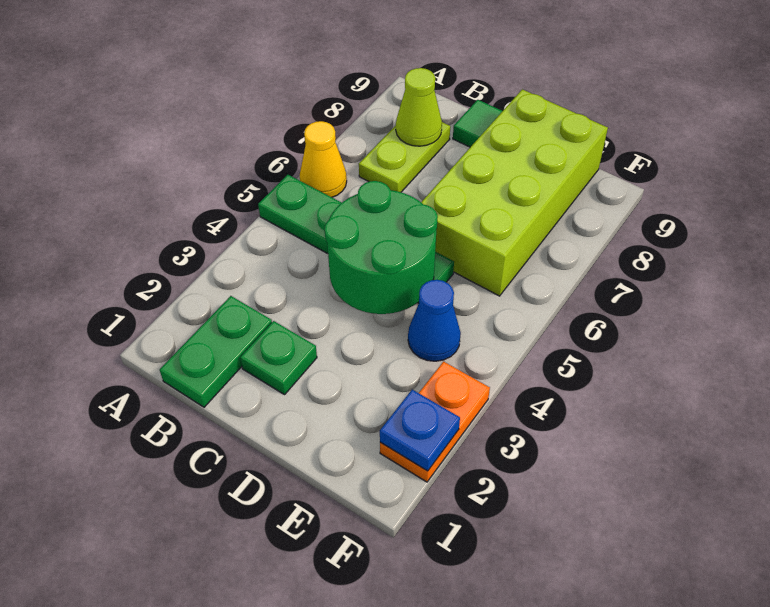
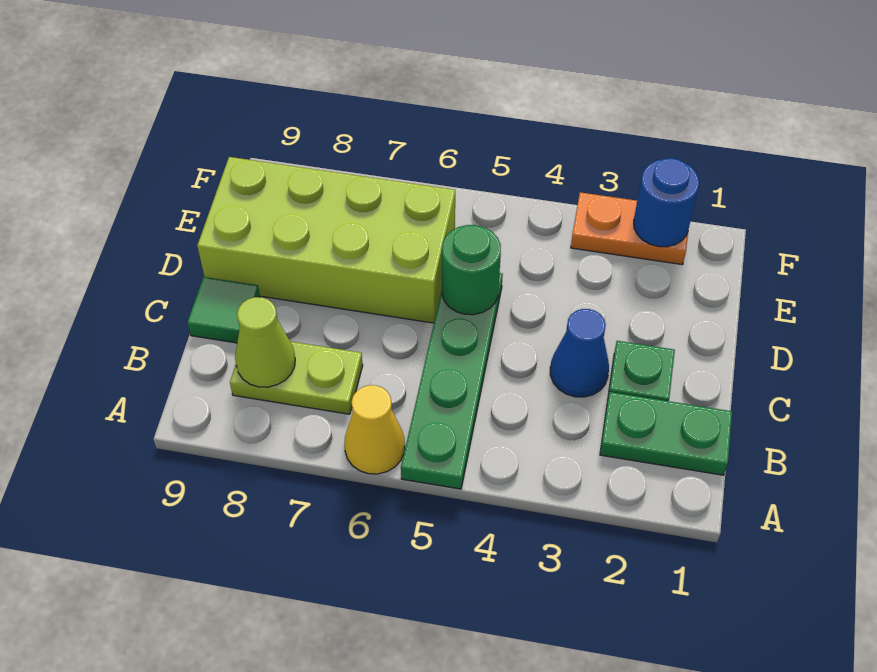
green round brick C4:D5 level 2 -> green round brick D5 level 2
blue cone E4 level 1 -> blue cone C3 level 1
blue plate F2 level 2 -> blue round brick F2 level 2

